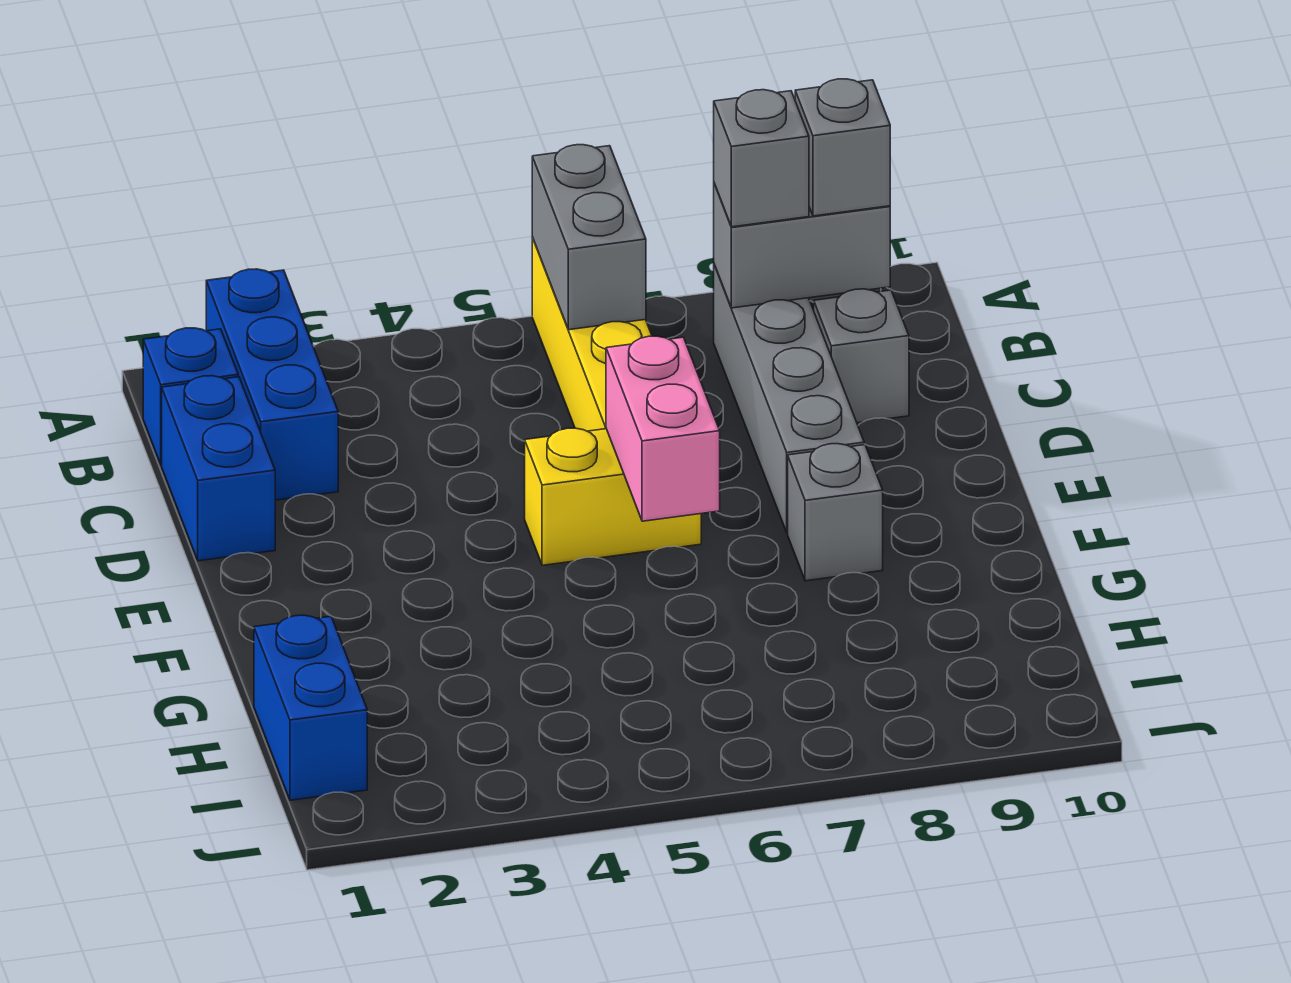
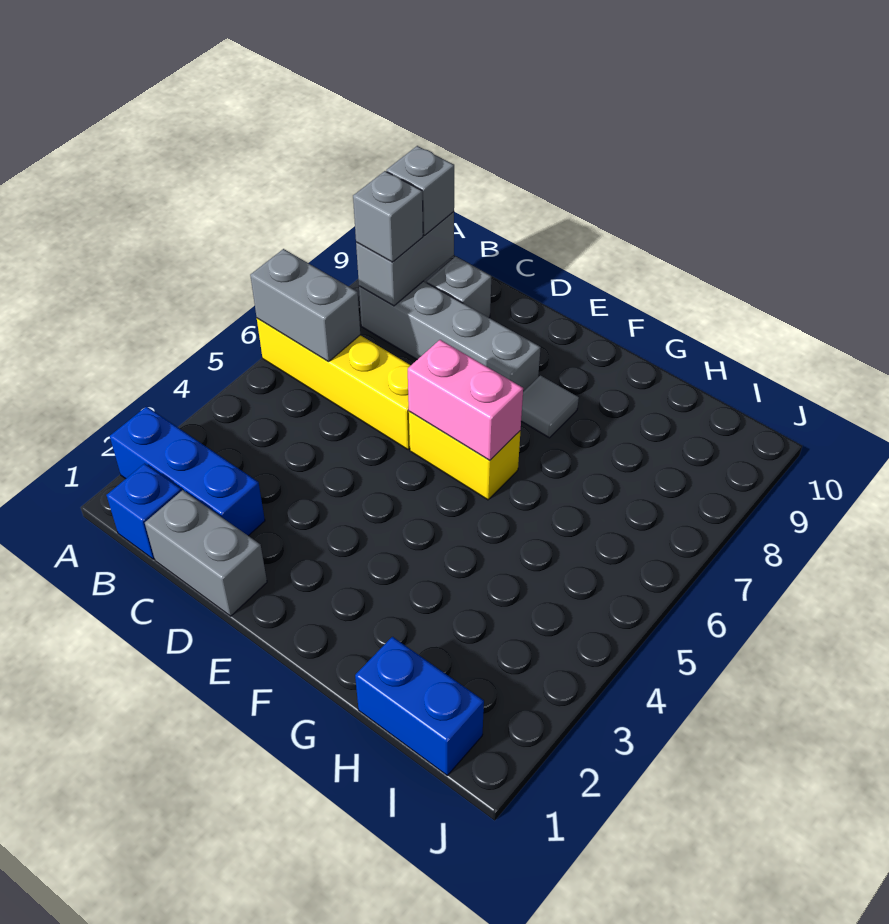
blue brick C1:D1 level 1 -> grey brick C1:D1 level 1
yellow brick E5:E6 level 1 -> yellow brick E6:F6 level 1
grey brick F8 level 1 -> grey tile F8 level 1

